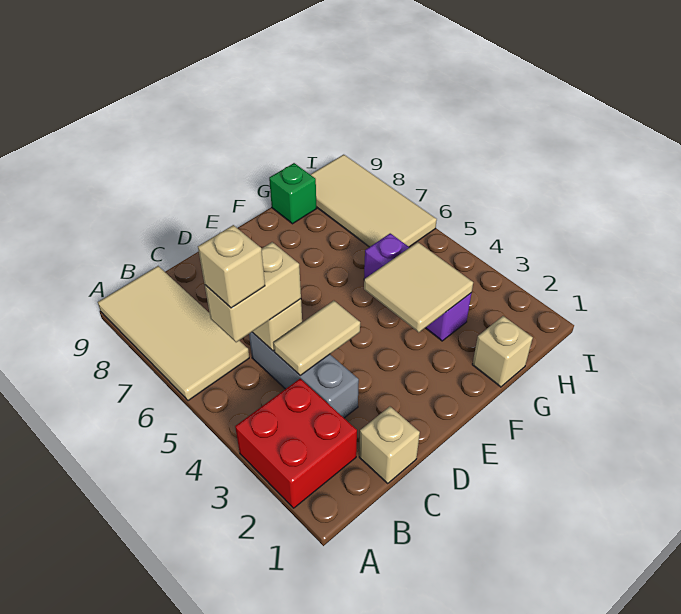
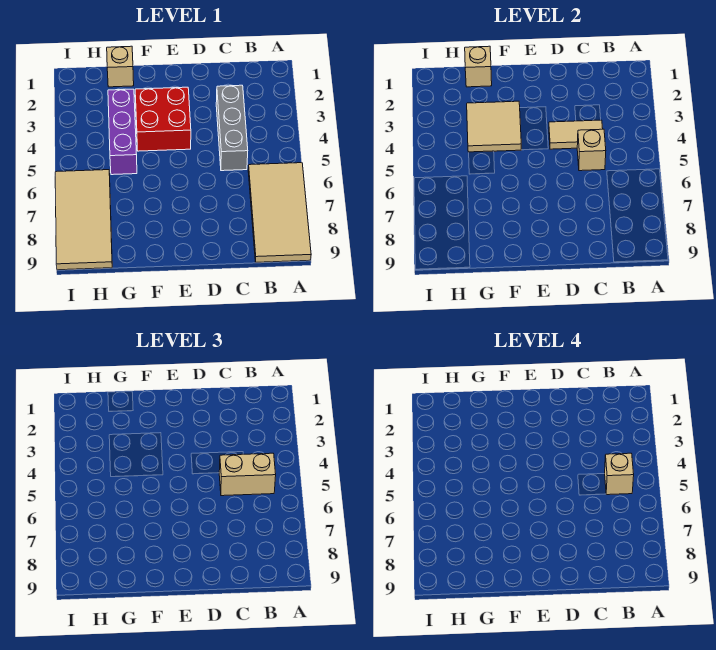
red brick A2:B3 level 1 -> red brick E3:F4 level 1
tan brick C1 level 1 -> tan brick G1 level 2
green brick G9 level 1 -> none

